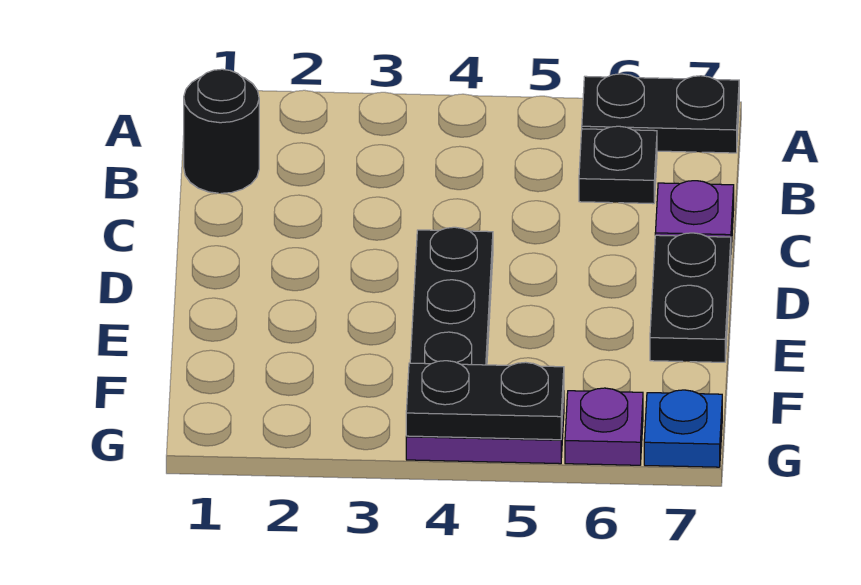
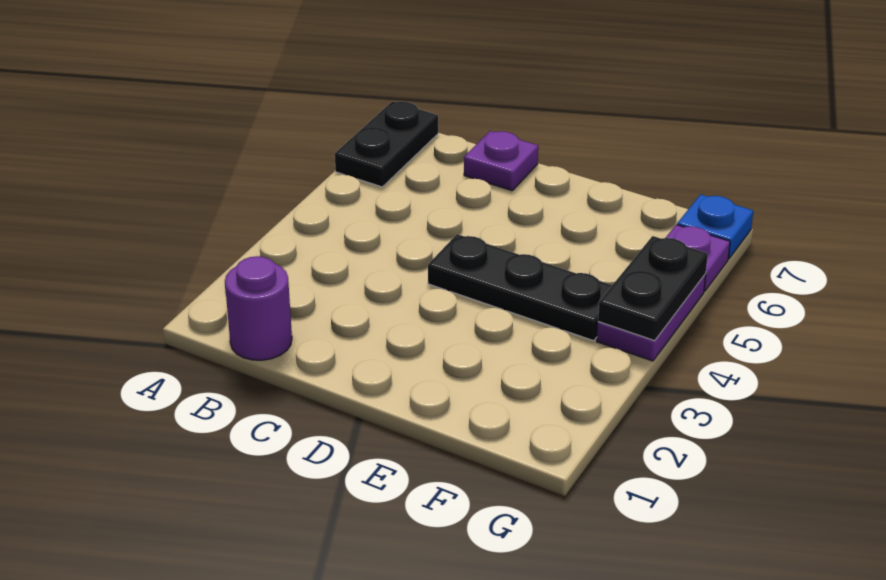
black round brick B1 level 1 -> purple round brick B1 level 1
black plate B6 level 1 -> none
black plate D7:E7 level 1 -> none

